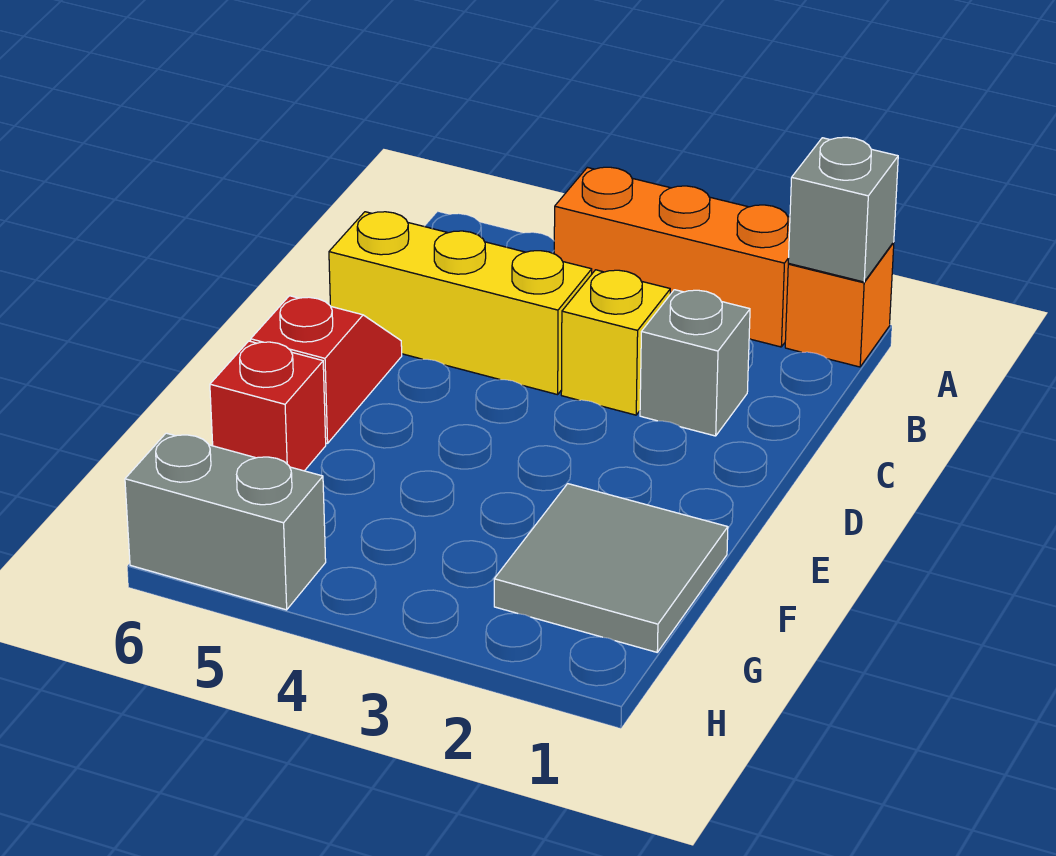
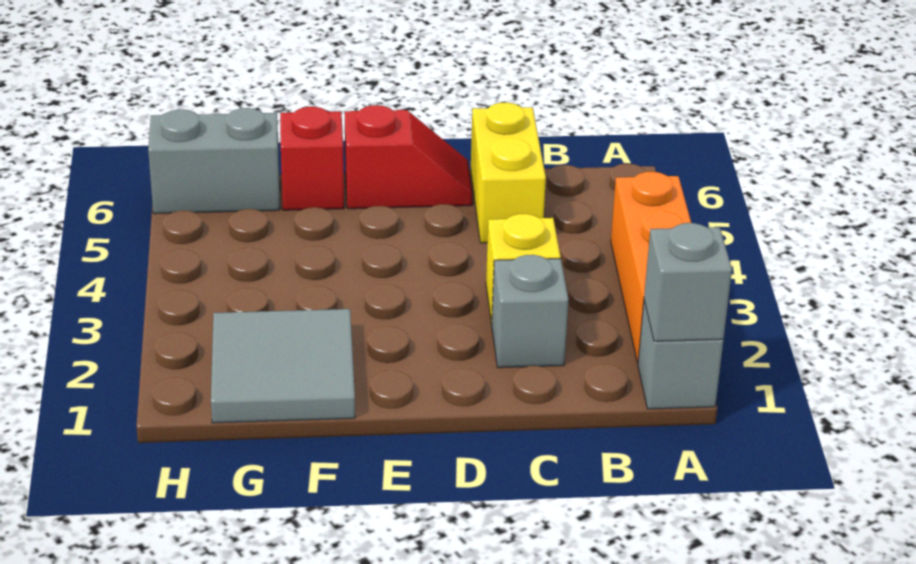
orange brick A1 level 1 -> grey brick A1 level 1
yellow brick C4:C6 level 1 -> yellow brick C5:C6 level 1
grey brick H5:H6 level 1 -> grey brick G6:H6 level 1

